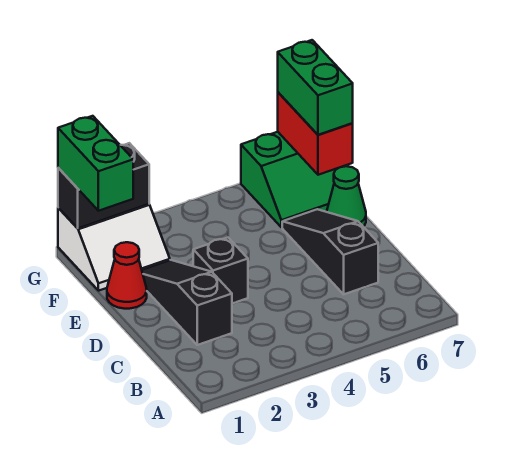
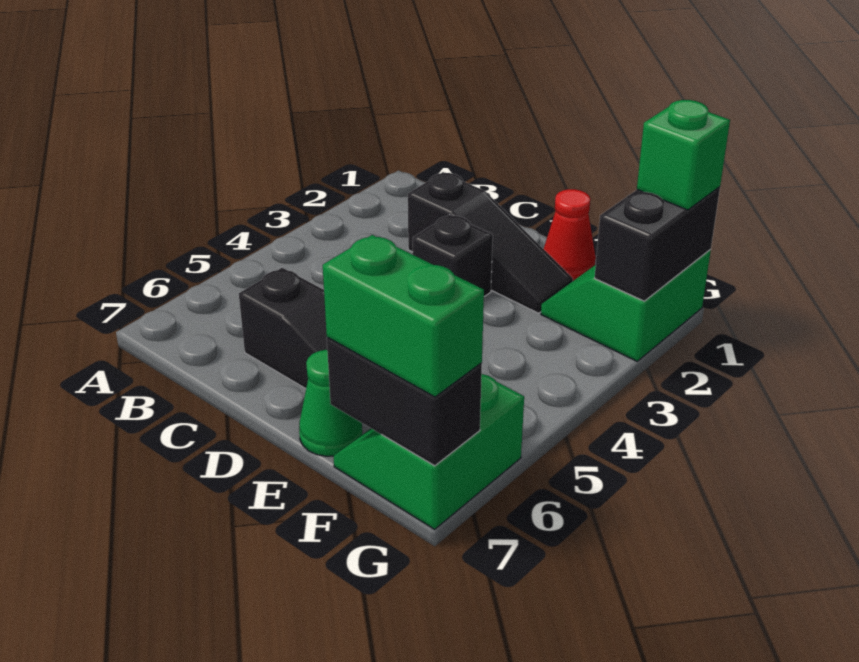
white slope F1:G2 level 1 top G -> green slope F1:G2 level 1 top G
green brick F1:G1 level 3 -> green brick G1 level 3
red brick F7:G7 level 2 -> black brick F7:G7 level 2

